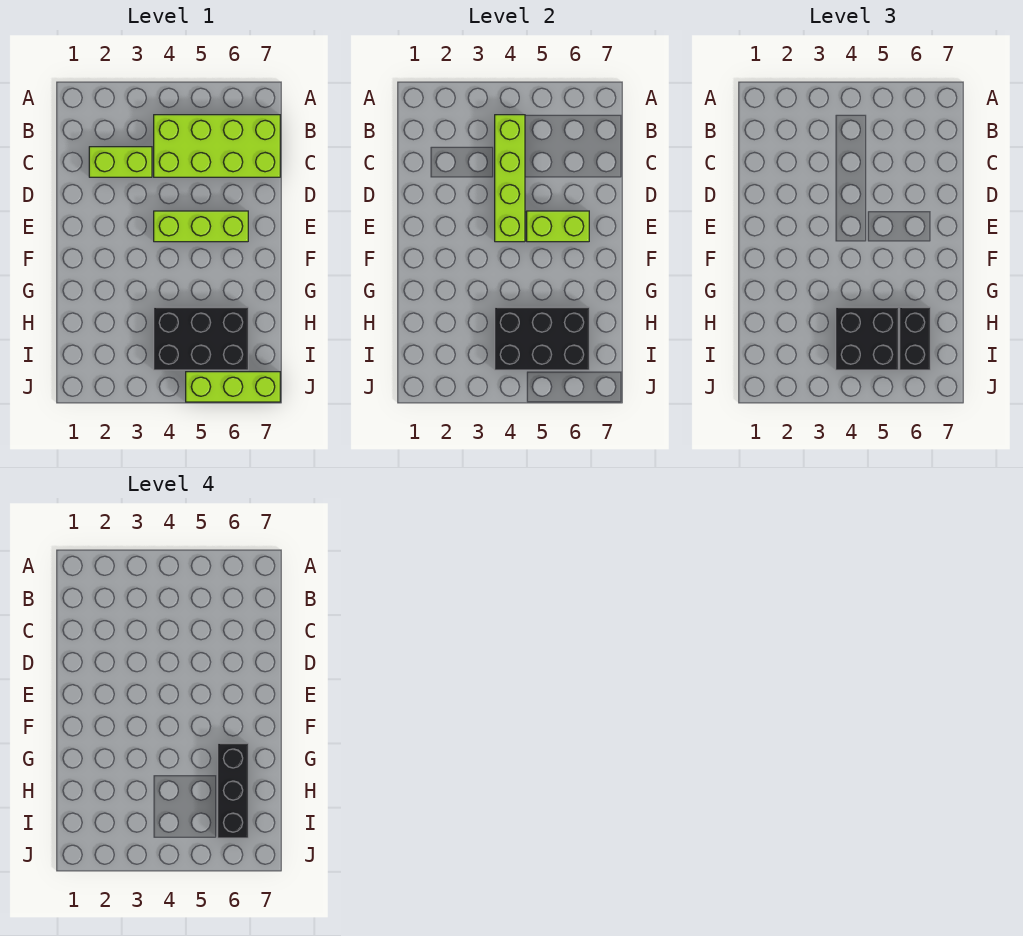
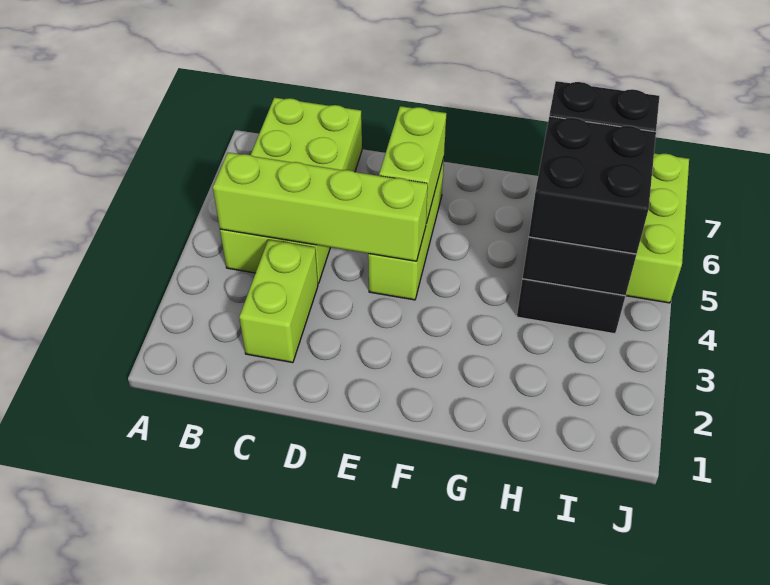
black brick G6:I6 level 4 -> none

